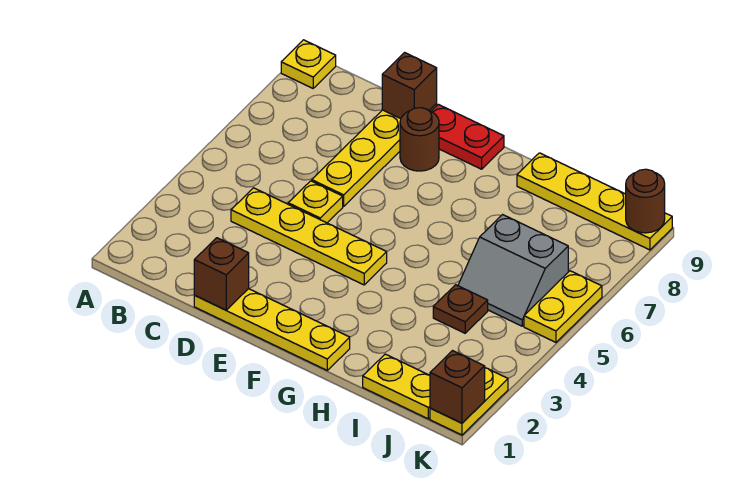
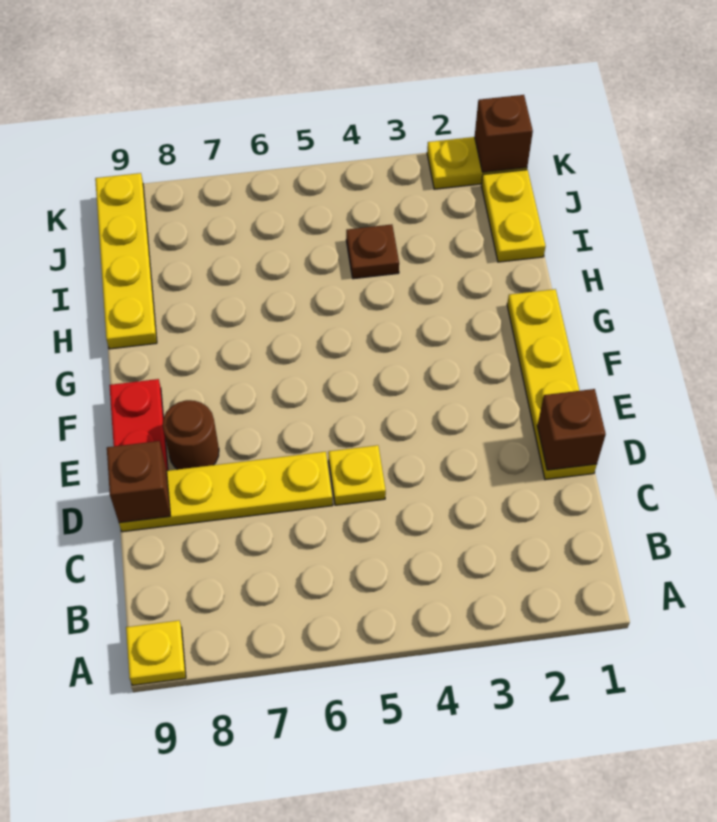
yellow plate C4:F4 level 1 -> none
grey slope I5:J6 level 1 top 6 -> none
yellow plate K5:K6 level 1 -> none
brown round brick K9 level 2 -> none

